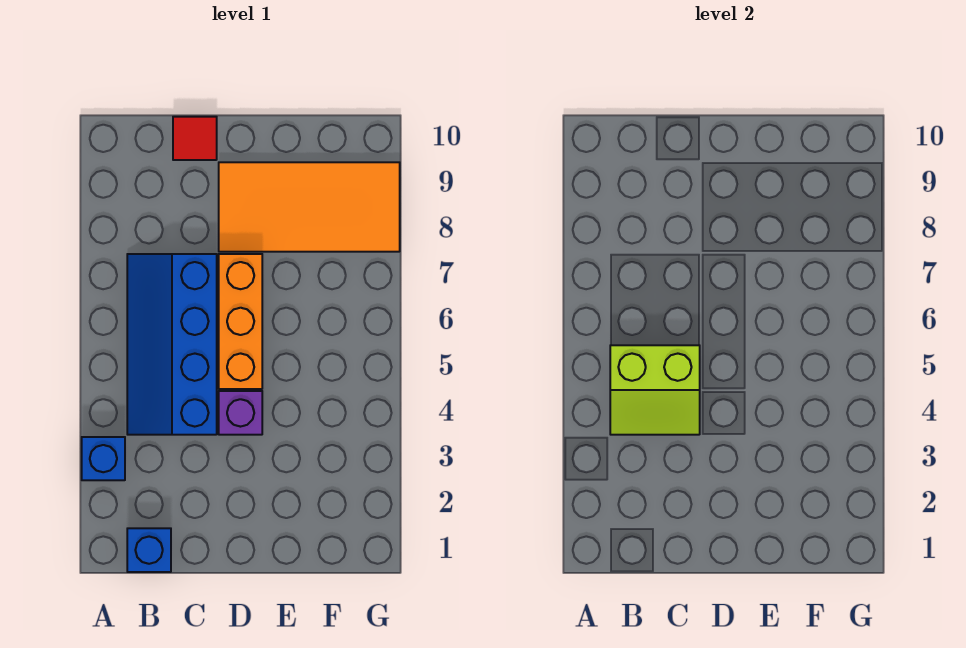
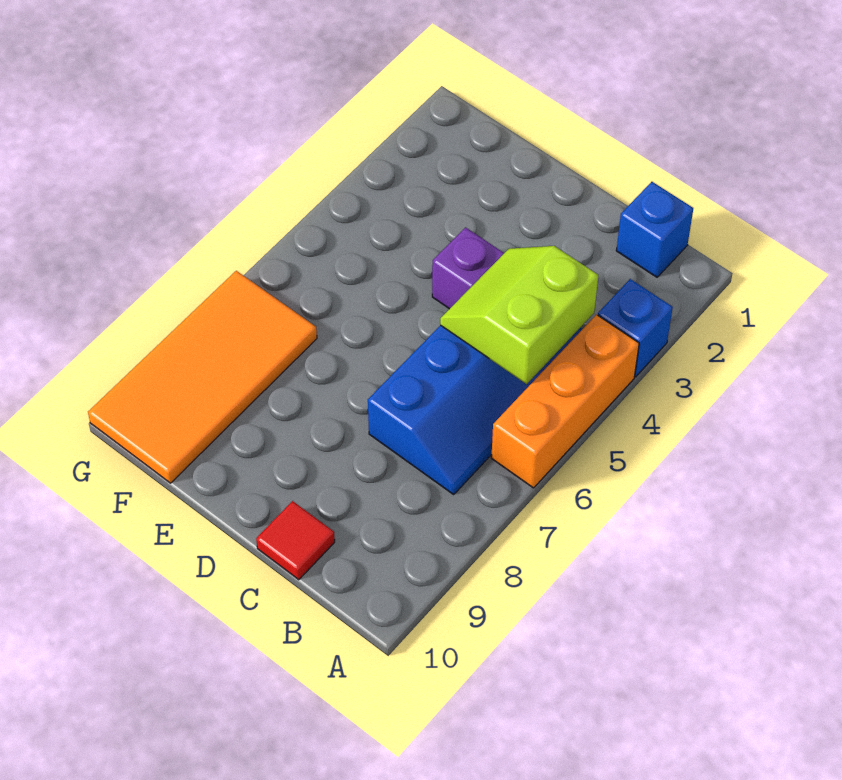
lime slope B4:C5 level 2 top 5 -> lime slope B4:C5 level 2 top B
orange brick D5:D7 level 1 -> orange brick A4:A6 level 1
orange tile D8:G9 level 1 -> orange tile F7:G10 level 1

